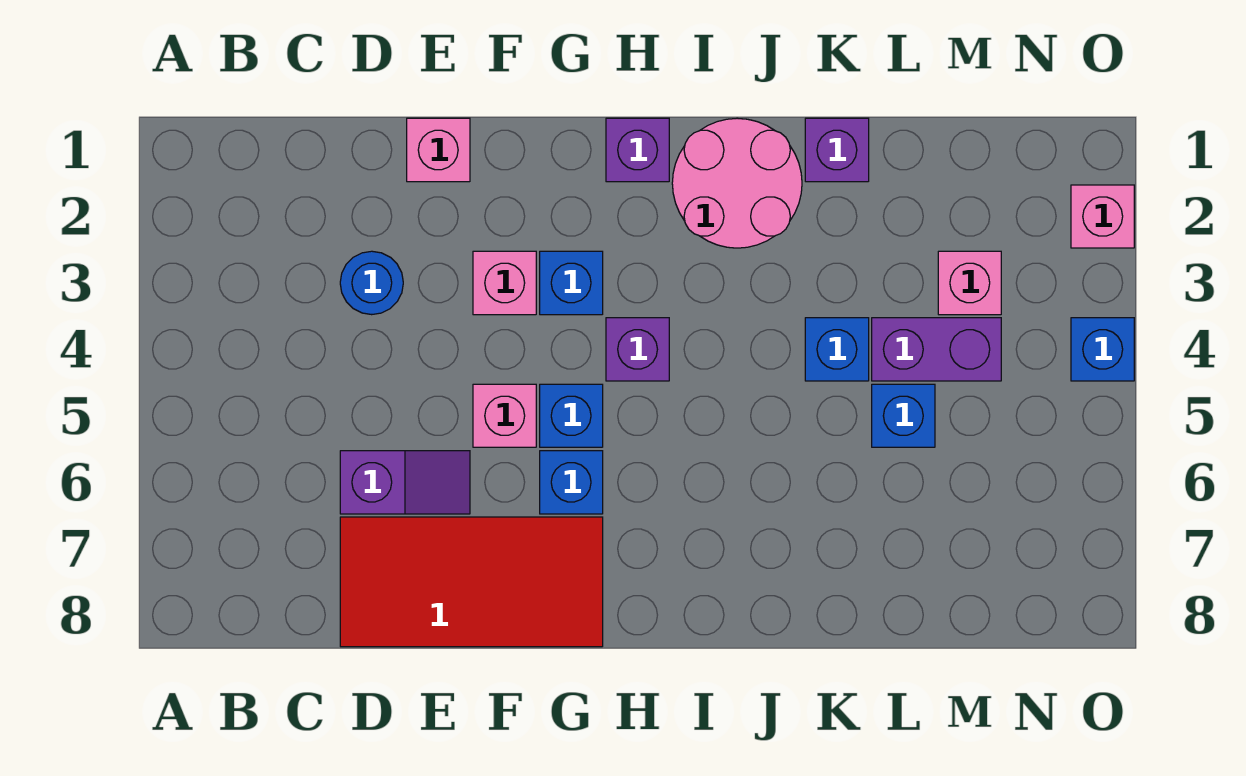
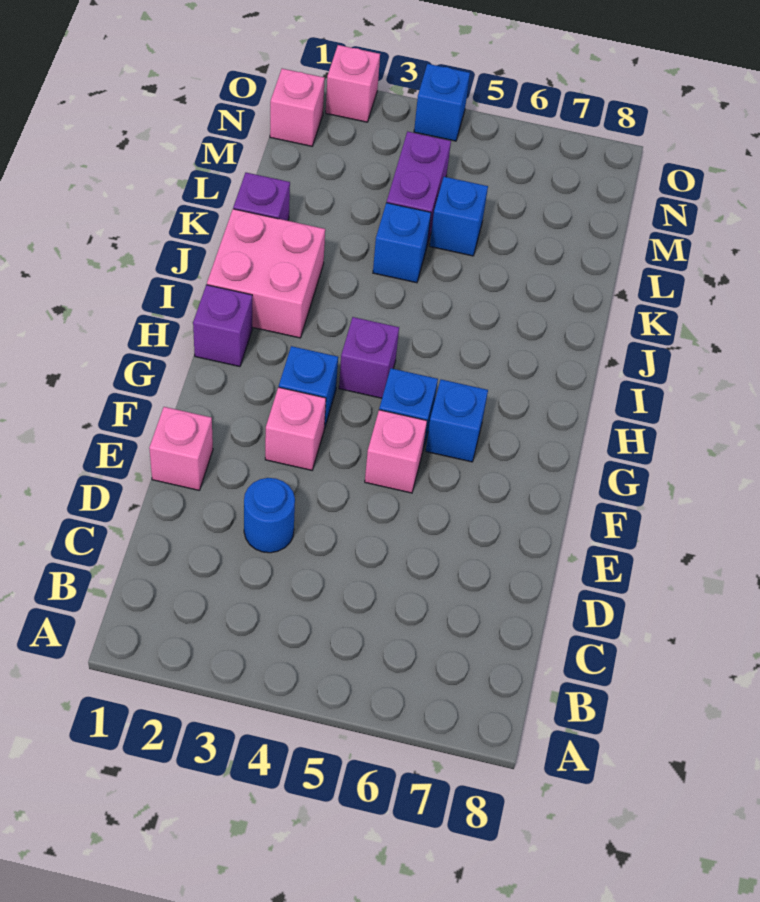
purple slope D6:E6 level 1 top D -> none
red tile D7:G8 level 1 -> none
pink round brick I1:J2 level 1 -> pink brick I1:J2 level 1
pink brick M3 level 1 -> pink brick N1 level 1

